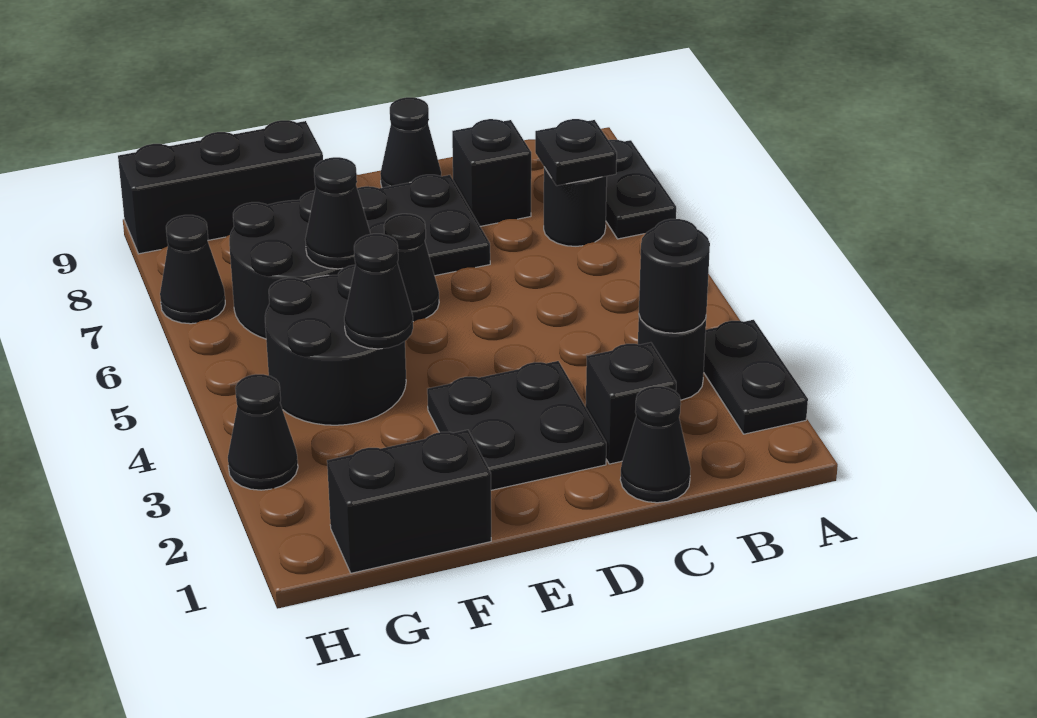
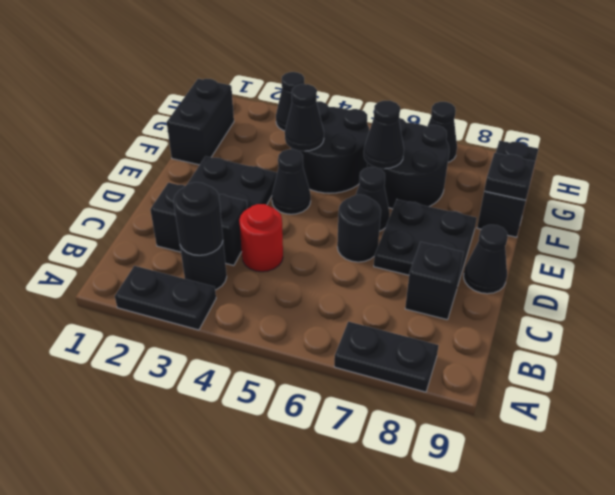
black round brick B7 level 1 -> black round brick D6 level 1
black plate B7 level 2 -> black plate F9 level 2
black cone C1 level 1 -> black cone E4 level 1
black brick C2 level 1 -> black brick C2:C3 level 1
none -> red round brick C4 level 1
black brick F9:H9 level 1 -> black brick F9:G9 level 1

